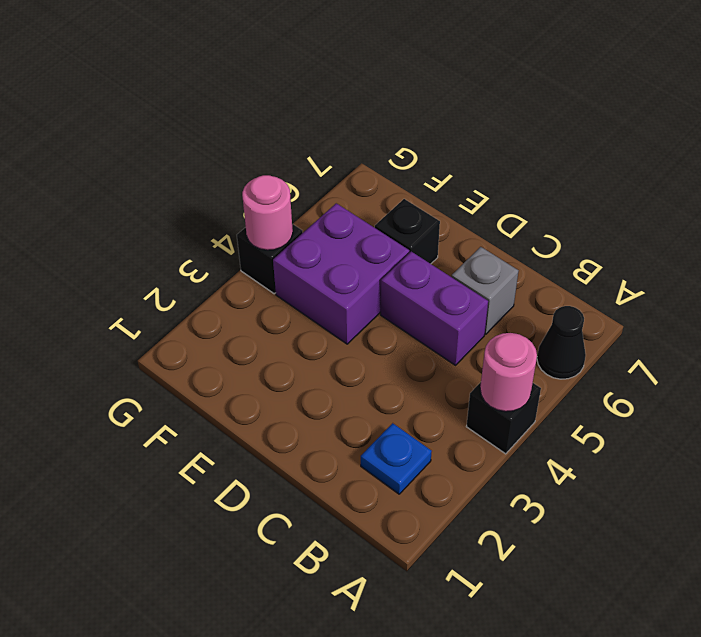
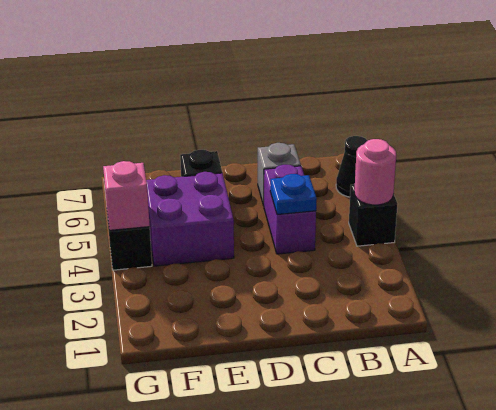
blue plate B2 level 1 -> blue plate C4 level 2
purple brick C5:D5 level 1 -> purple brick C4:C5 level 1
pink round brick G4 level 2 -> pink brick G4 level 2

